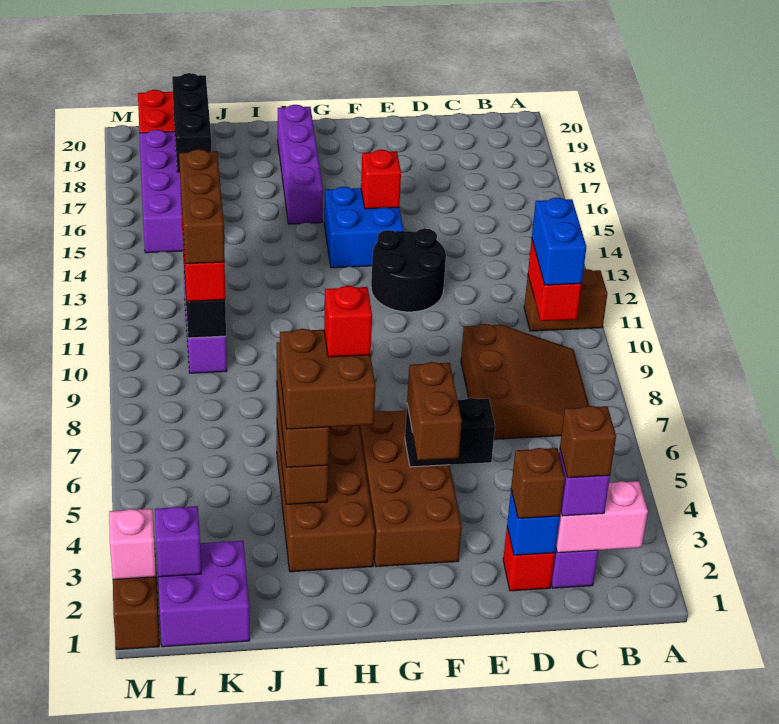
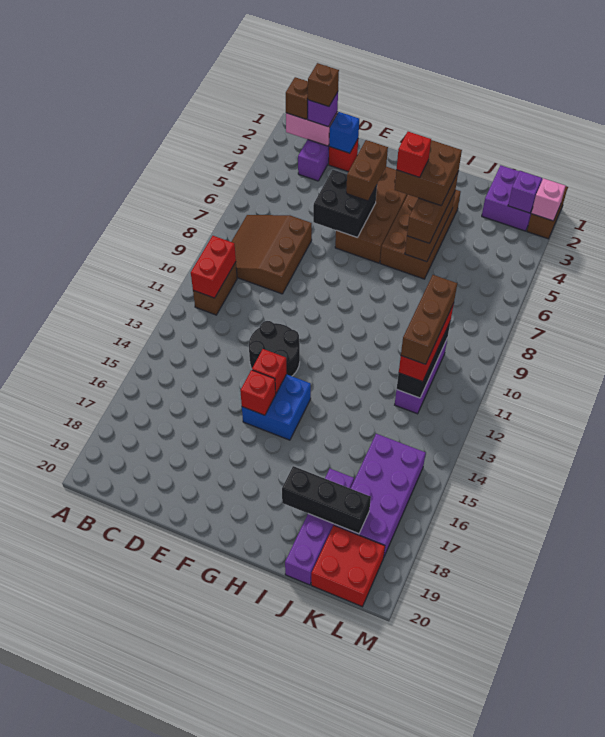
brown brick A11:B11 level 1 -> brown brick B10:B11 level 1
blue brick B10:B11 level 3 -> none
brown brick D2 level 3 -> brown brick B2 level 3
black brick E5:F5 level 2 -> black brick E5:F6 level 2
none -> red brick F14 level 2
purple brick H16:H19 level 1 -> purple brick J17:J20 level 1
black brick K17:K19 level 2 -> black brick I18:K18 level 2

